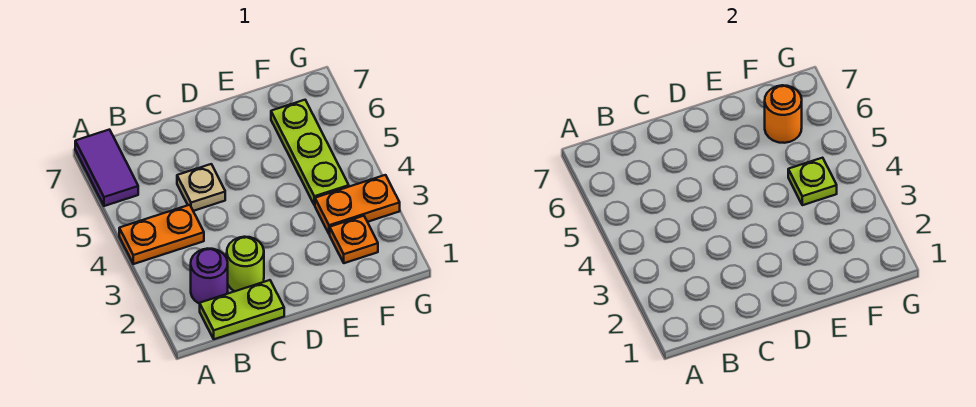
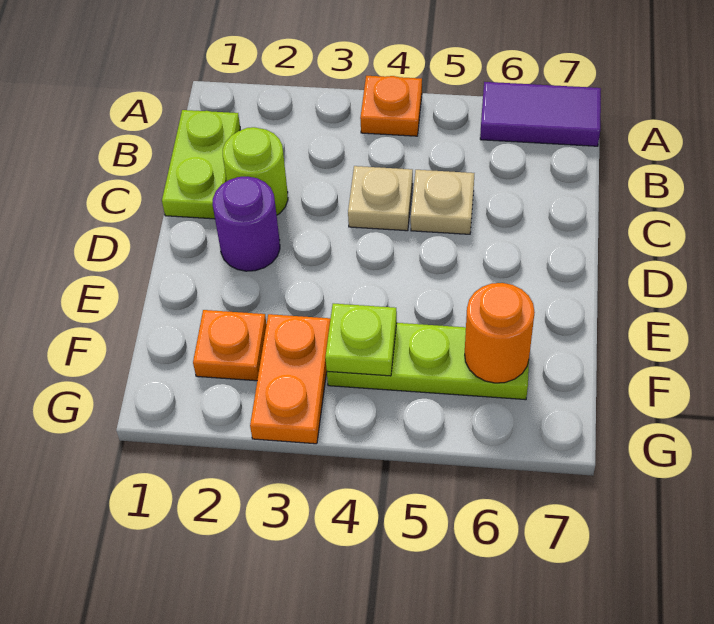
orange plate A4:B4 level 1 -> orange plate A4 level 1
purple round brick B2 level 1 -> purple round brick D2 level 1
none -> tan plate C4 level 1

